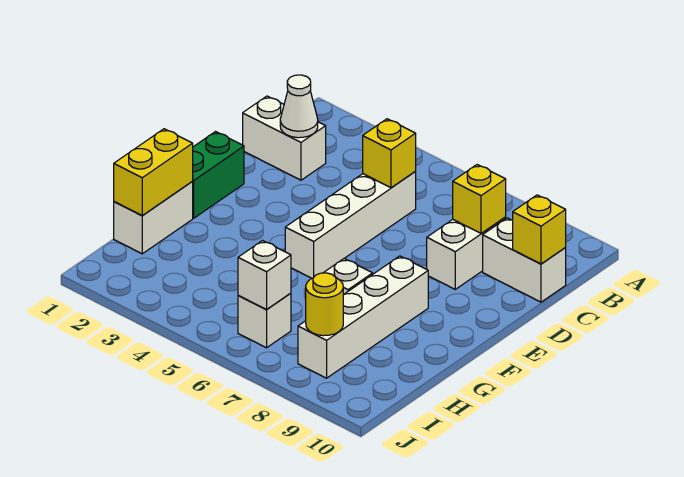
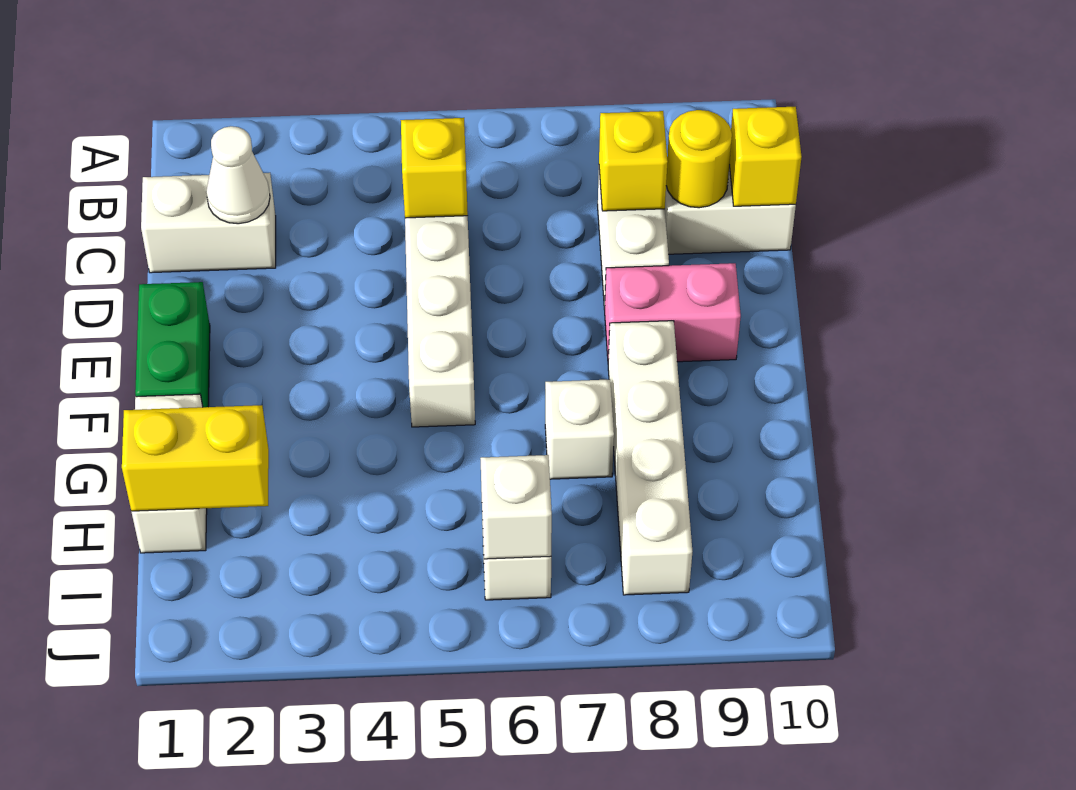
none -> pink brick E8:E9 level 1
yellow brick G1:H1 level 2 -> yellow brick H1:H2 level 2
yellow round brick I8 level 2 -> yellow round brick C9 level 2

